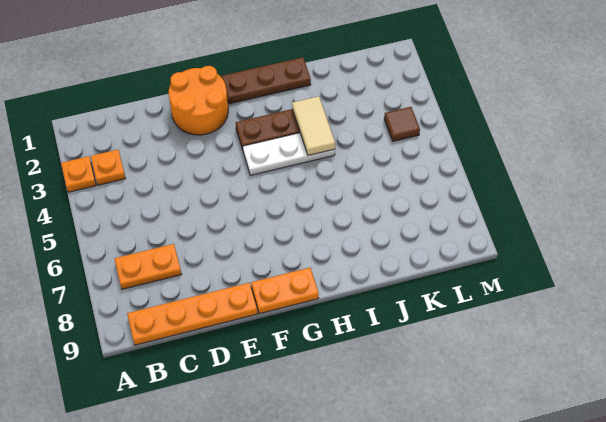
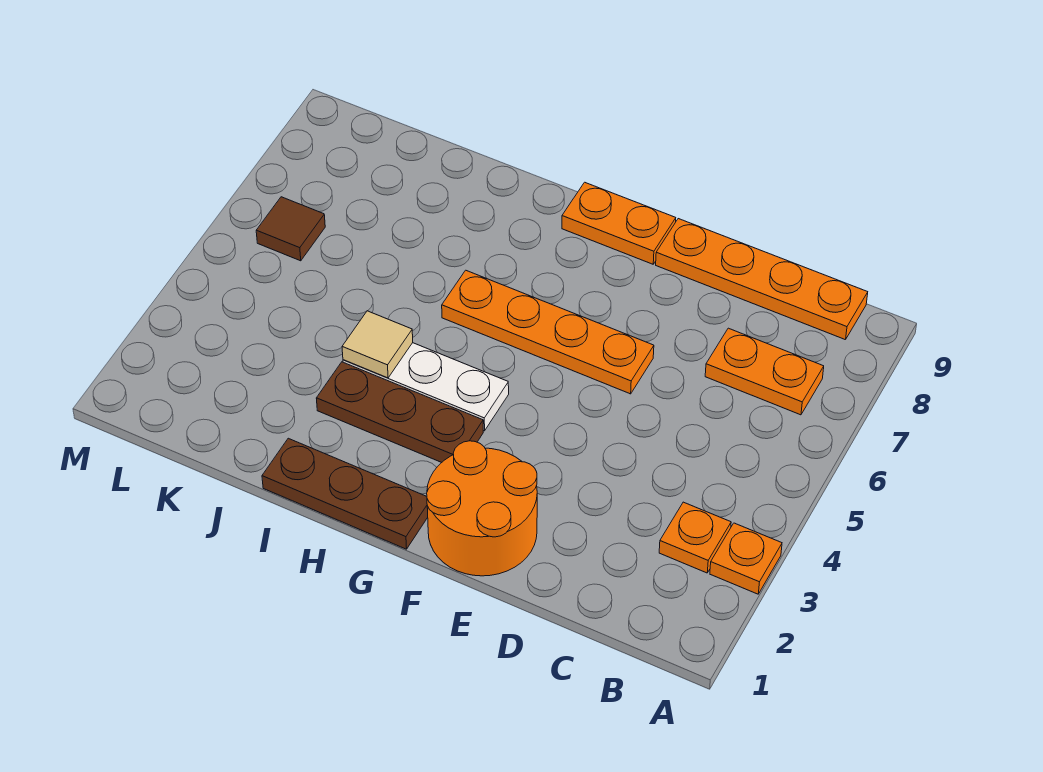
none -> orange plate E6:H6 level 1
tan tile I3:I4 level 2 -> tan tile I4 level 2
brown tile L4 level 1 -> brown tile L6 level 1

